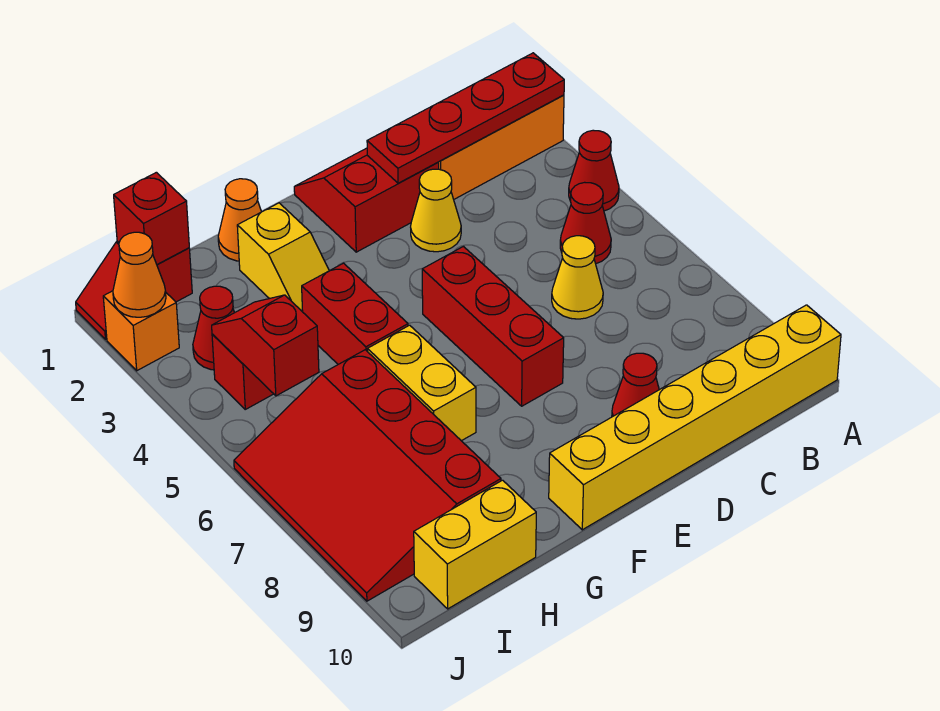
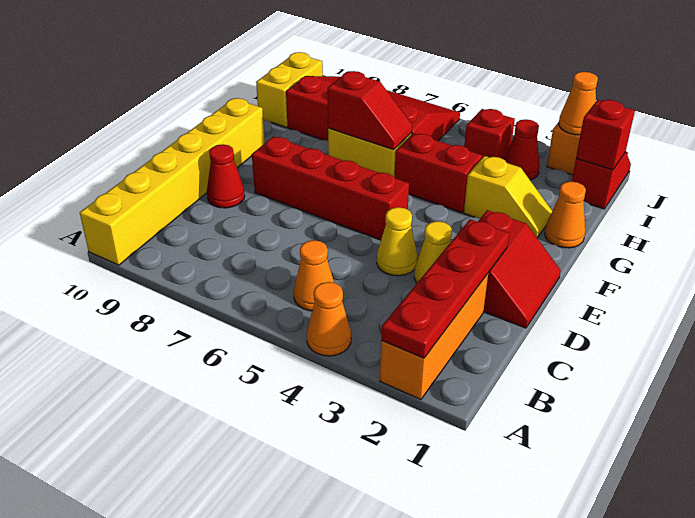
red cone A4 level 1 -> orange cone A4 level 1
red cone B5 level 1 -> orange cone B5 level 1
yellow cone C6 level 1 -> yellow cone D4 level 1
red brick E5:E7 level 1 -> red brick E5:E8 level 1
yellow slope G2:G3 level 1 top 2 -> yellow slope G2:G3 level 1 top 3
red slope I4:I5 level 2 top 5 -> red slope G6:G7 level 2 top 7

